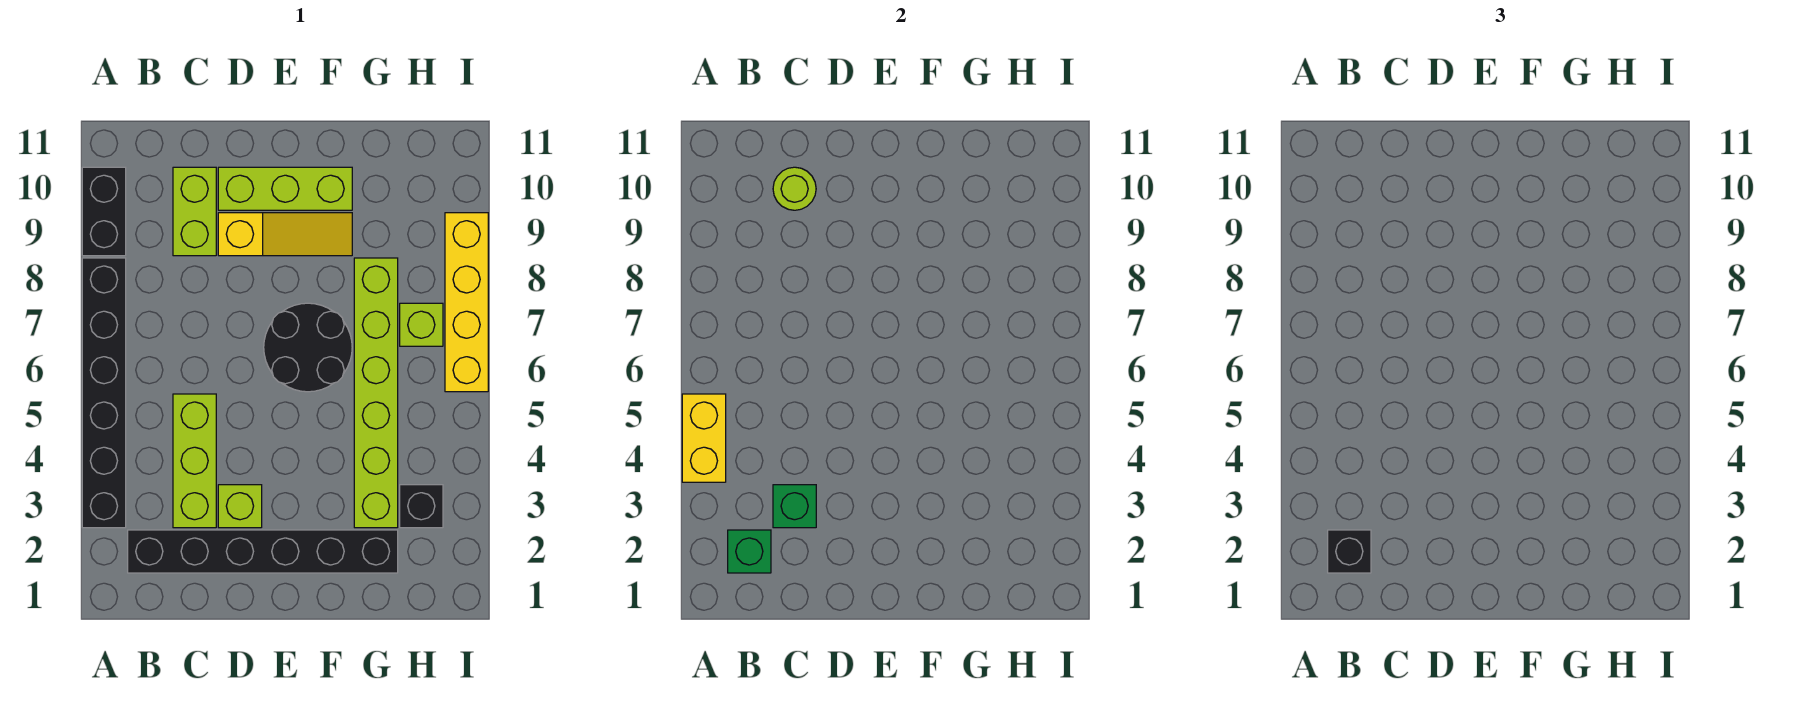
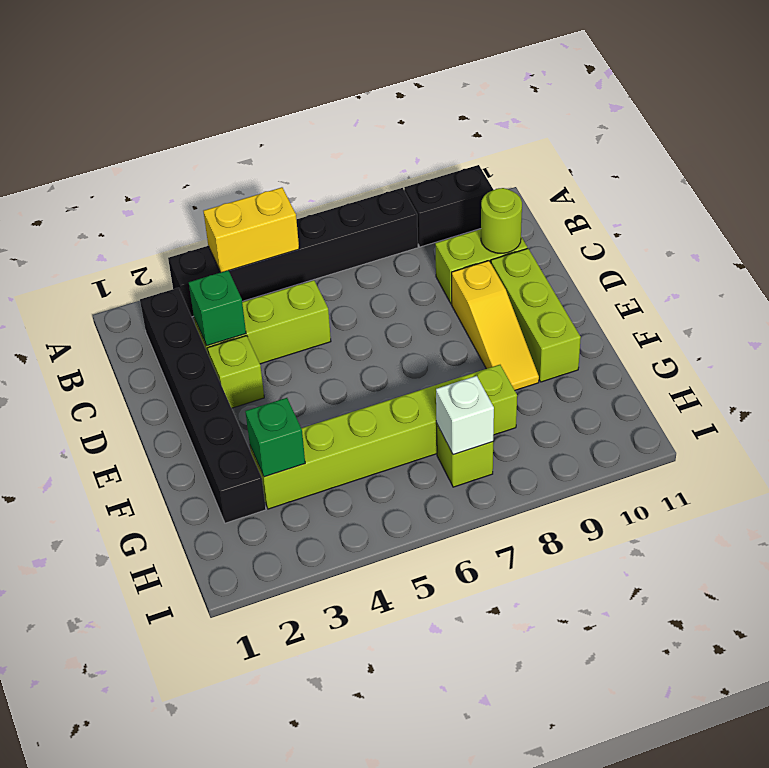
green brick B2 level 2 -> green brick G3 level 2
black brick B2 level 3 -> none
black round brick E6:F7 level 1 -> none
black brick H3 level 1 -> none
none -> white brick H7 level 2
yellow brick I6:I9 level 1 -> none

